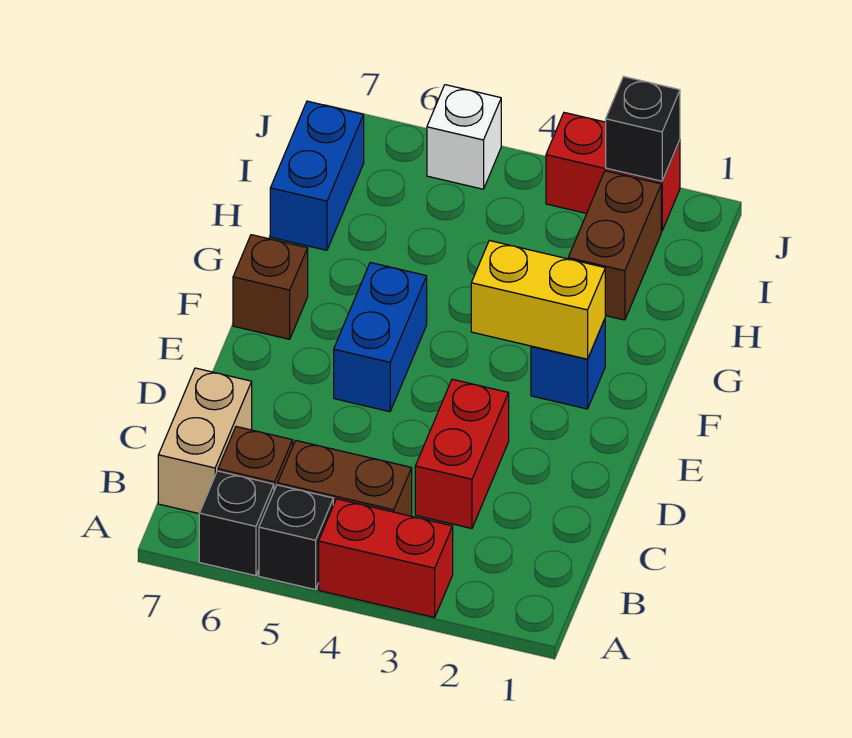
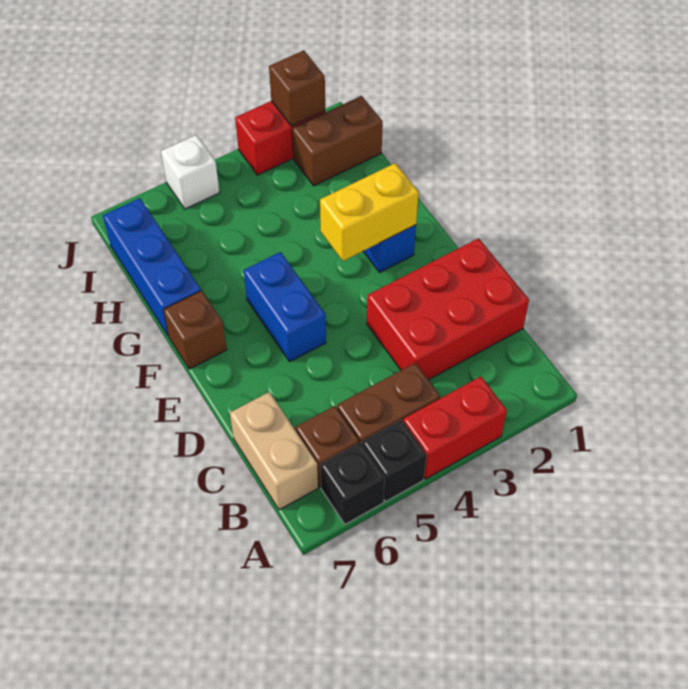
red brick C3:D3 level 1 -> red brick C1:D3 level 1
brown brick H2:I2 level 1 -> brown brick I1:I2 level 1
blue brick H7:I7 level 1 -> blue brick G7:I7 level 1
black brick J2 level 2 -> brown brick J2 level 2

